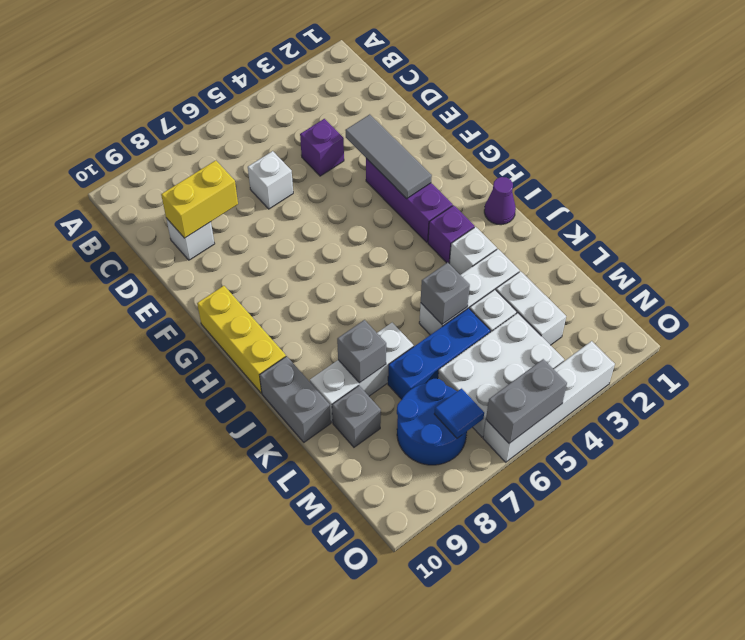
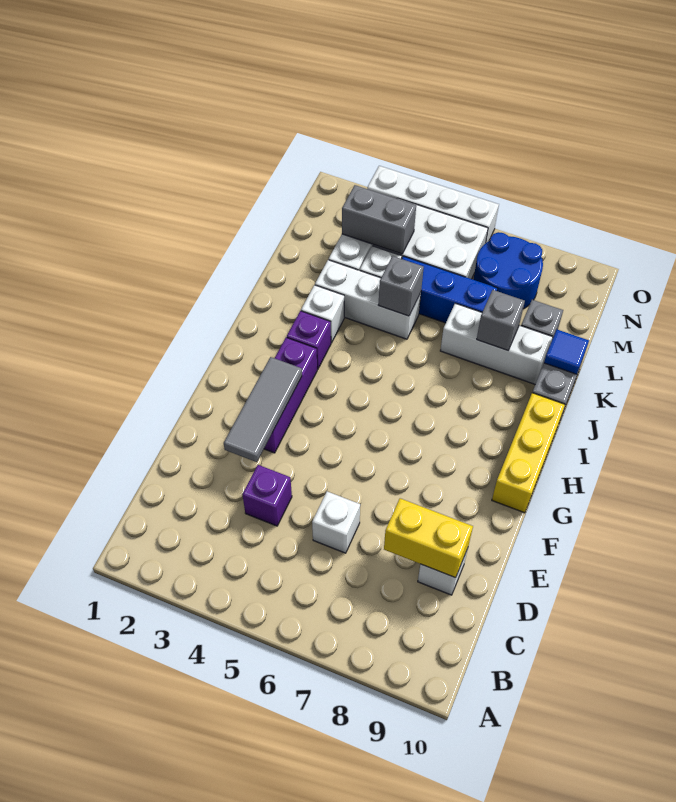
purple cone I1 level 1 -> none
blue tile N7 level 2 -> blue tile K10 level 2
grey brick O5:O6 level 2 -> grey brick M3:M4 level 2

